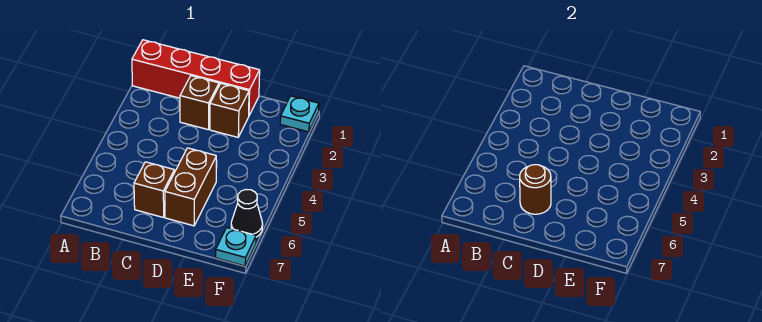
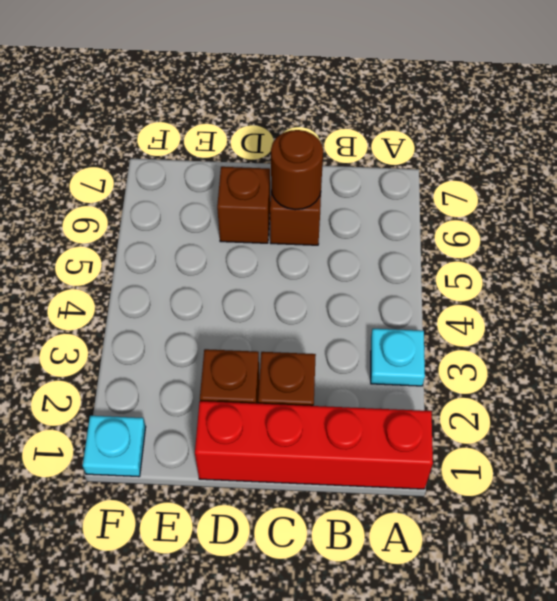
brown brick D5:D6 level 1 -> brown brick D6 level 1
black cone F6 level 1 -> none
cyan plate F7 level 1 -> cyan plate A3 level 1

